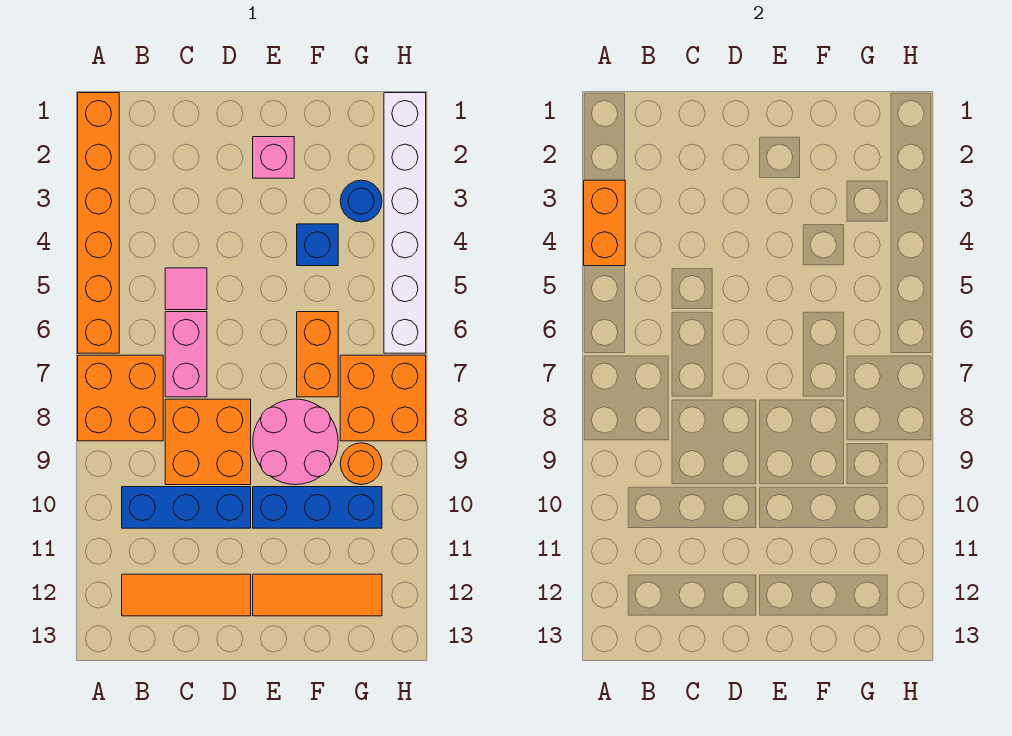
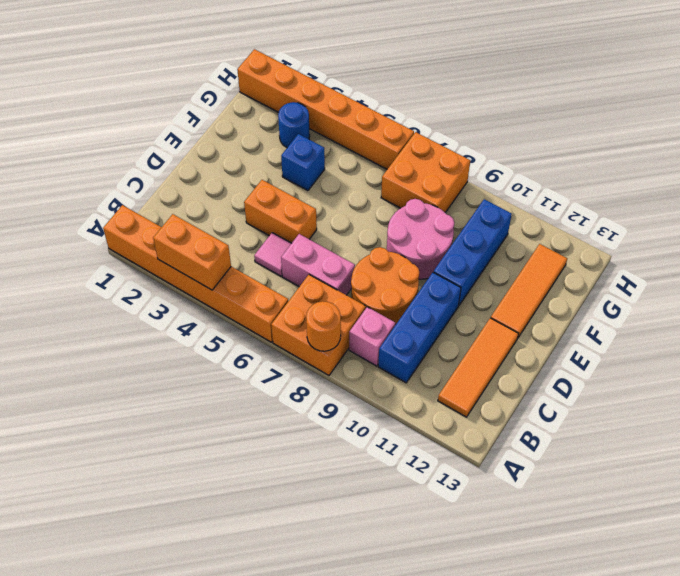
orange brick C8:D9 level 1 -> orange round brick C8:D9 level 1
pink brick E2 level 1 -> pink brick B9 level 1
orange brick F6:F7 level 1 -> orange brick D4:D5 level 1
orange round brick G9 level 1 -> orange round brick A8 level 2
white brick H1:H6 level 1 -> orange brick H1:H6 level 1

